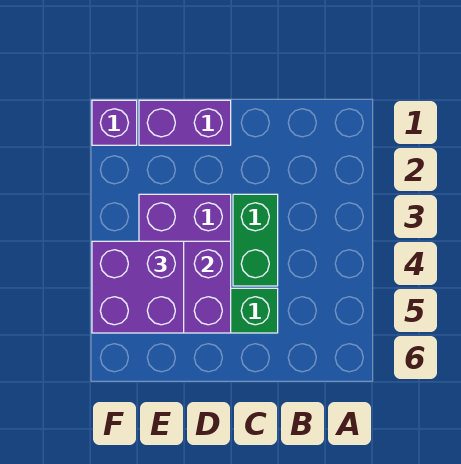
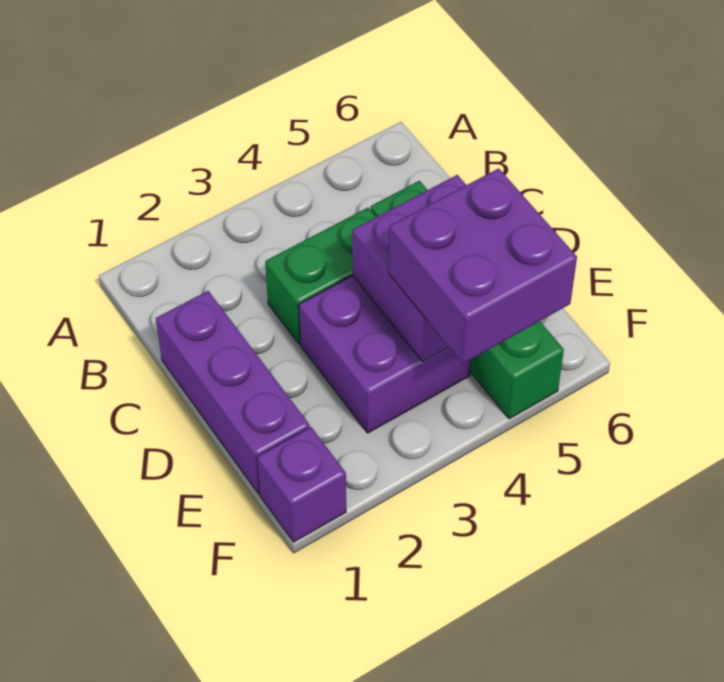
purple brick D1:E1 level 1 -> purple brick C1:E1 level 1

